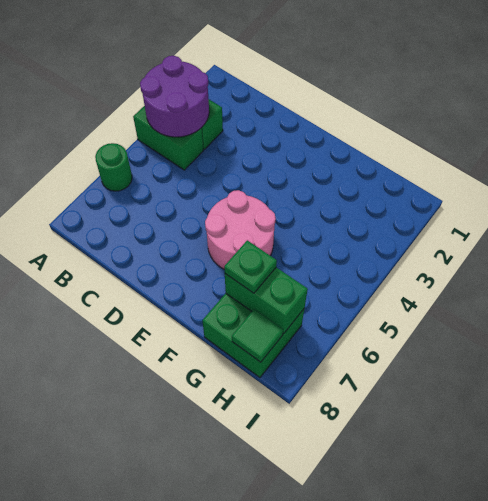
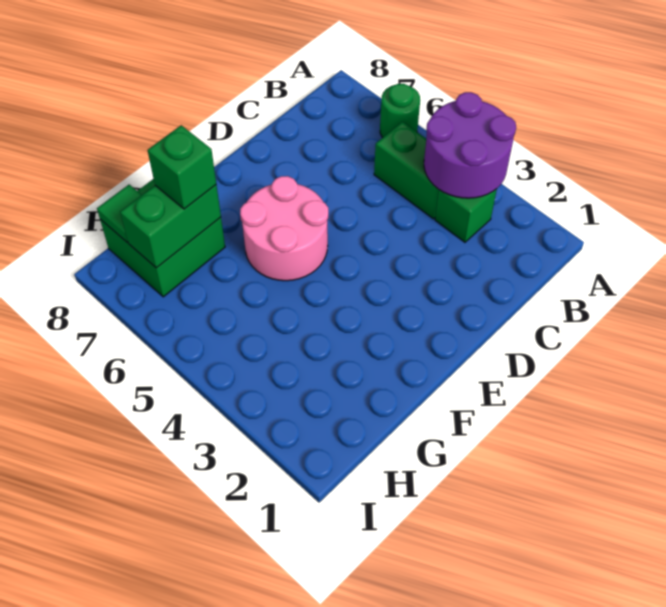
green brick A4:B4 level 1 -> green brick B4:B5 level 1
green plate G7 level 3 -> green brick G7 level 3

